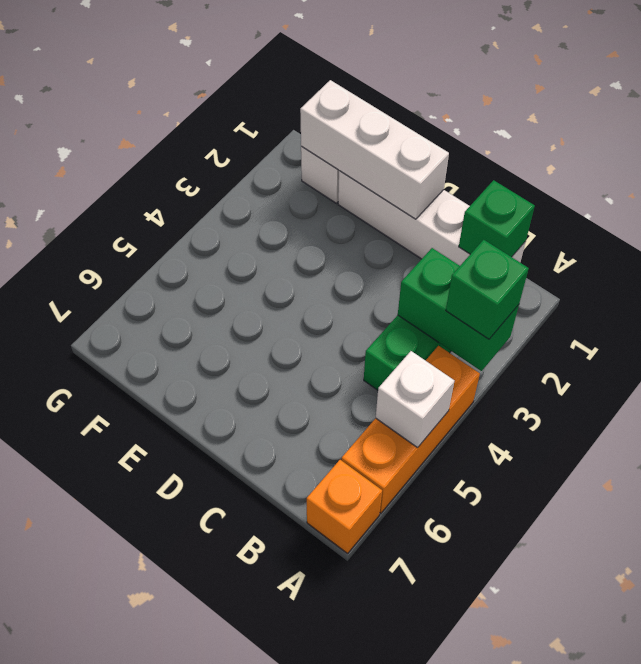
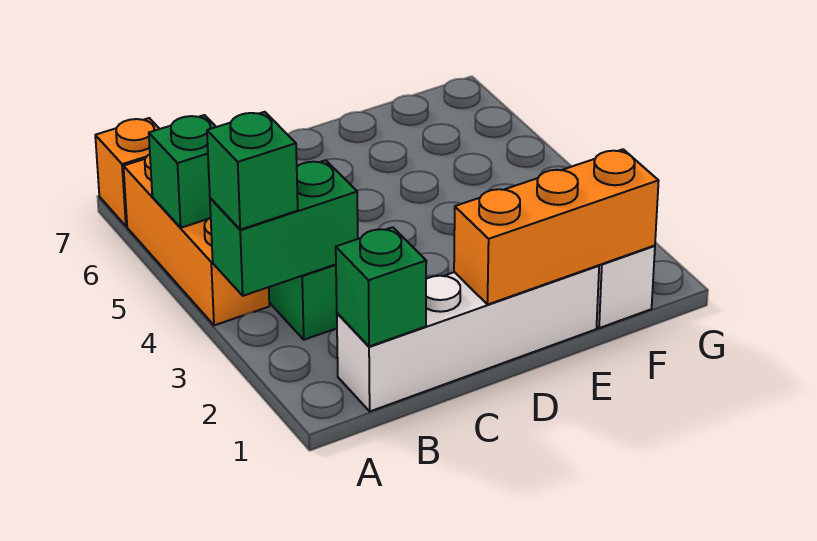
white brick A5 level 2 -> green brick A5 level 2
white brick D1:F1 level 2 -> orange brick D1:F1 level 2

